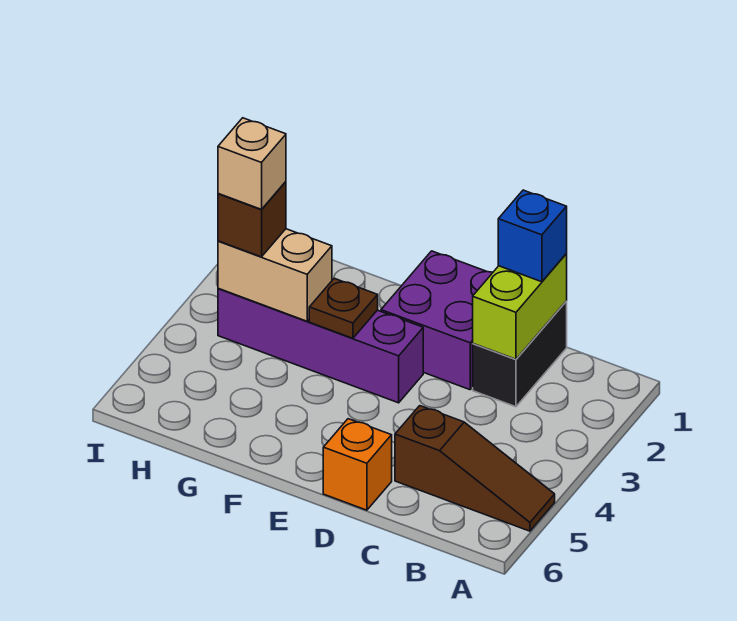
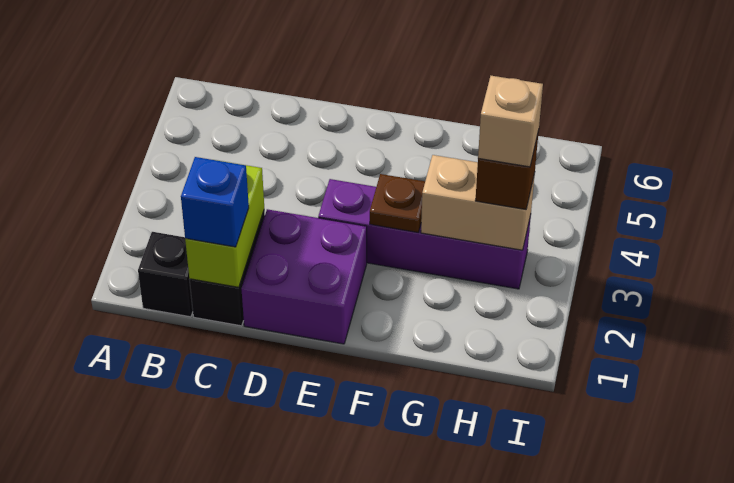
brown slope A5:C5 level 1 top C -> none
none -> black brick B1 level 1
orange brick D6 level 1 -> none

